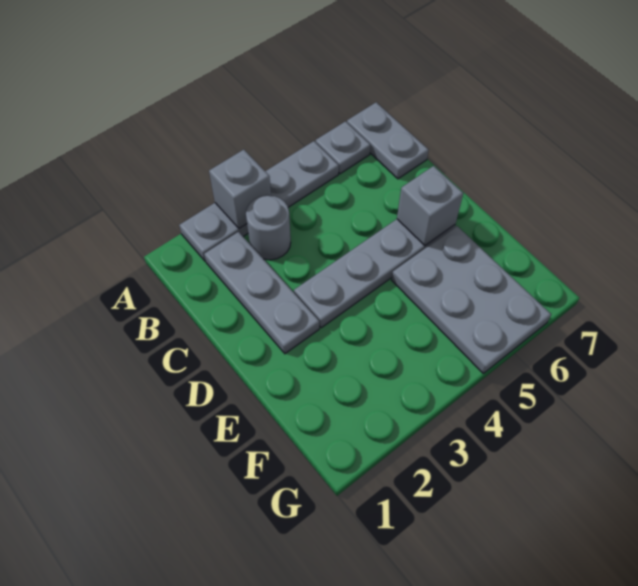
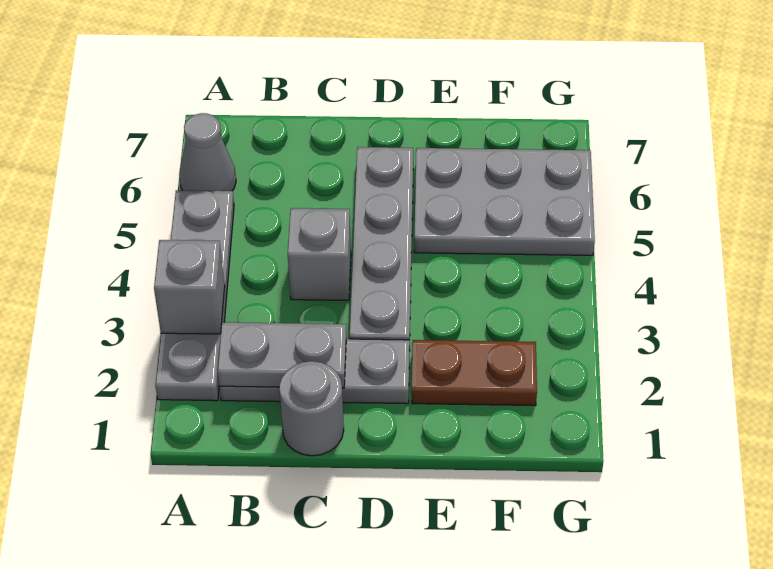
grey plate A6 level 1 -> grey cone A6 level 1
grey plate A7:B7 level 1 -> grey plate B2:C2 level 2
grey round brick B3 level 1 -> grey round brick C1 level 1
grey brick D6 level 2 -> grey brick C4 level 1
none -> brown plate E2:F2 level 1

